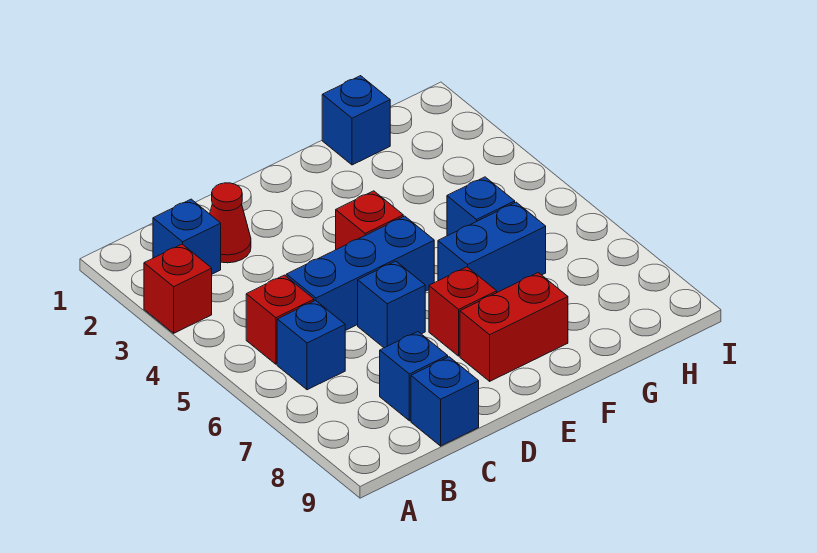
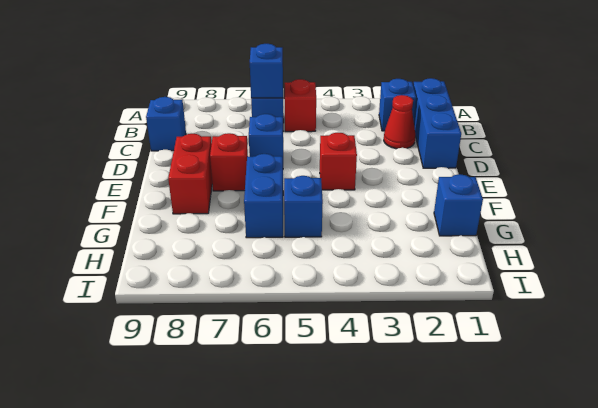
red brick A3 level 1 -> none
blue brick C5:E5 level 1 -> blue brick B1:D1 level 1
blue brick C8 level 1 -> blue brick B6 level 2

